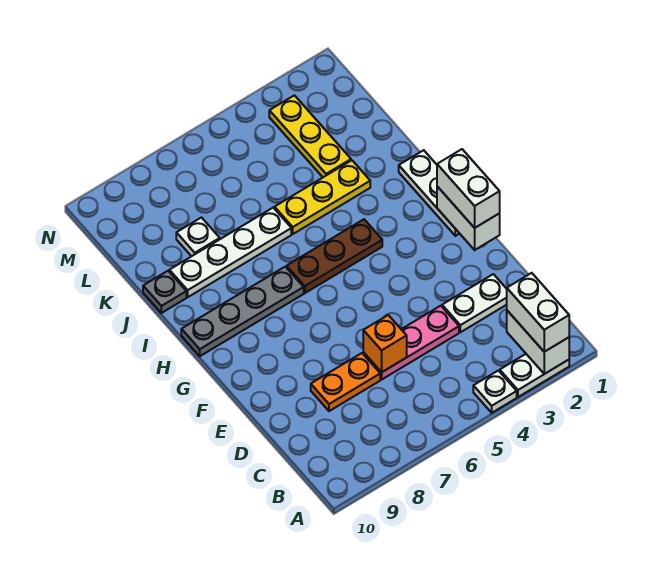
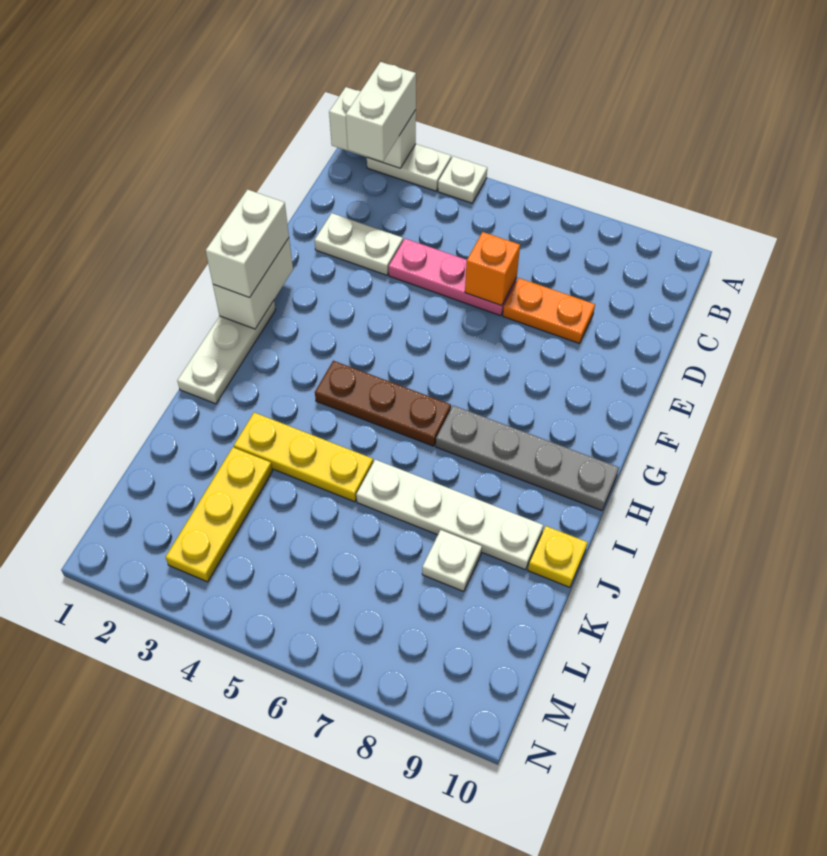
white brick A2:B2 level 2 -> white brick A1:A2 level 2
grey plate J10 level 1 -> yellow plate J10 level 1

